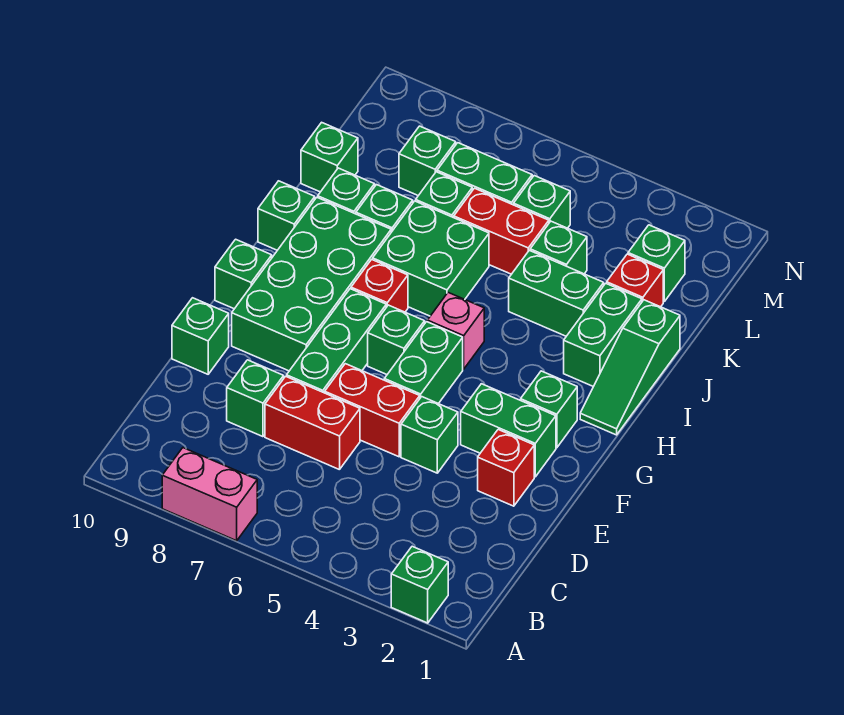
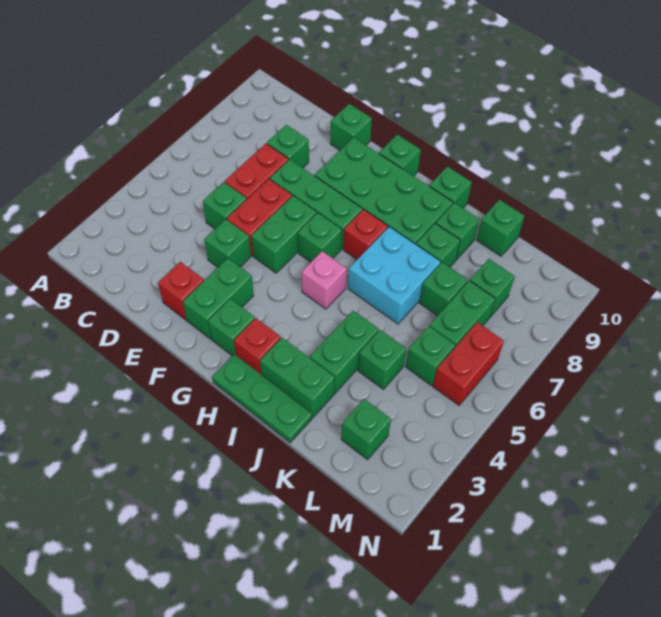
green brick A2 level 1 -> green brick D5 level 1
pink brick A7:A8 level 1 -> none
green brick F5:G5 level 1 -> green brick F5:F6 level 1
green slope H1:J1 level 1 top J -> green plate H1:J1 level 1
green brick I6:J7 level 1 -> cyan brick I6:J7 level 1
red brick K2 level 1 -> red brick H2 level 1
red brick K5:K6 level 1 -> red brick M5:M6 level 1

